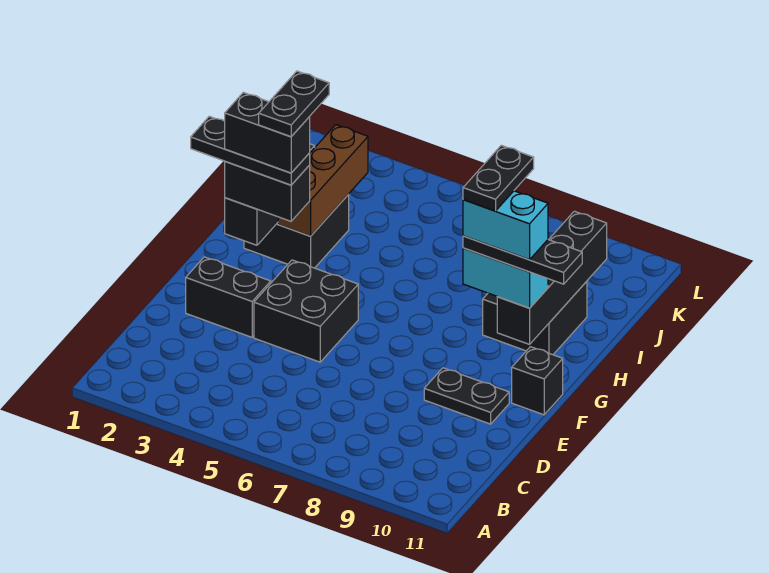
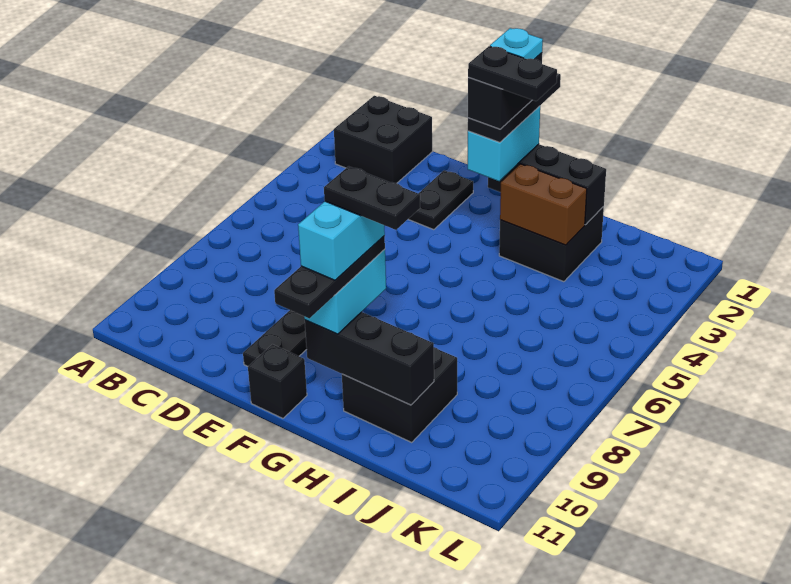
black brick E2:E3 level 1 -> black plate E2:E3 level 1
black brick E4:F5 level 1 -> black brick B1:C2 level 1
black brick G2:G3 level 3 -> cyan brick G2:G3 level 3
none -> cyan plate G2 level 6
black brick G10:J10 level 2 -> black brick G10:I10 level 2
brown brick H3:J3 level 2 -> brown brick H3:I3 level 2

